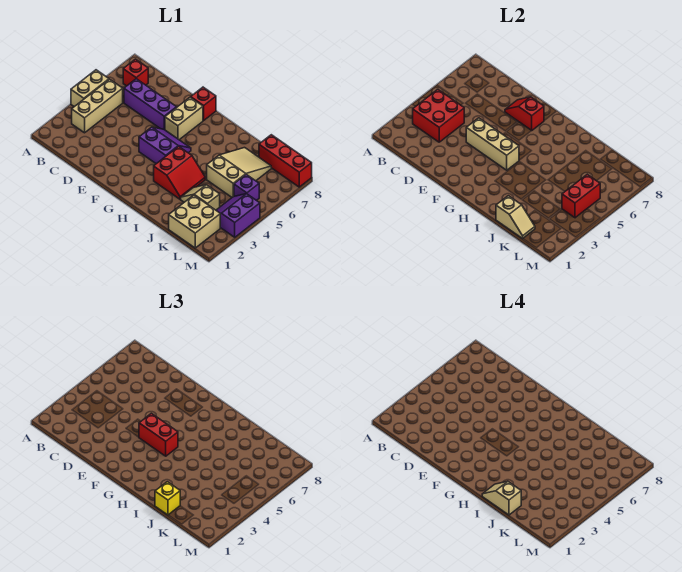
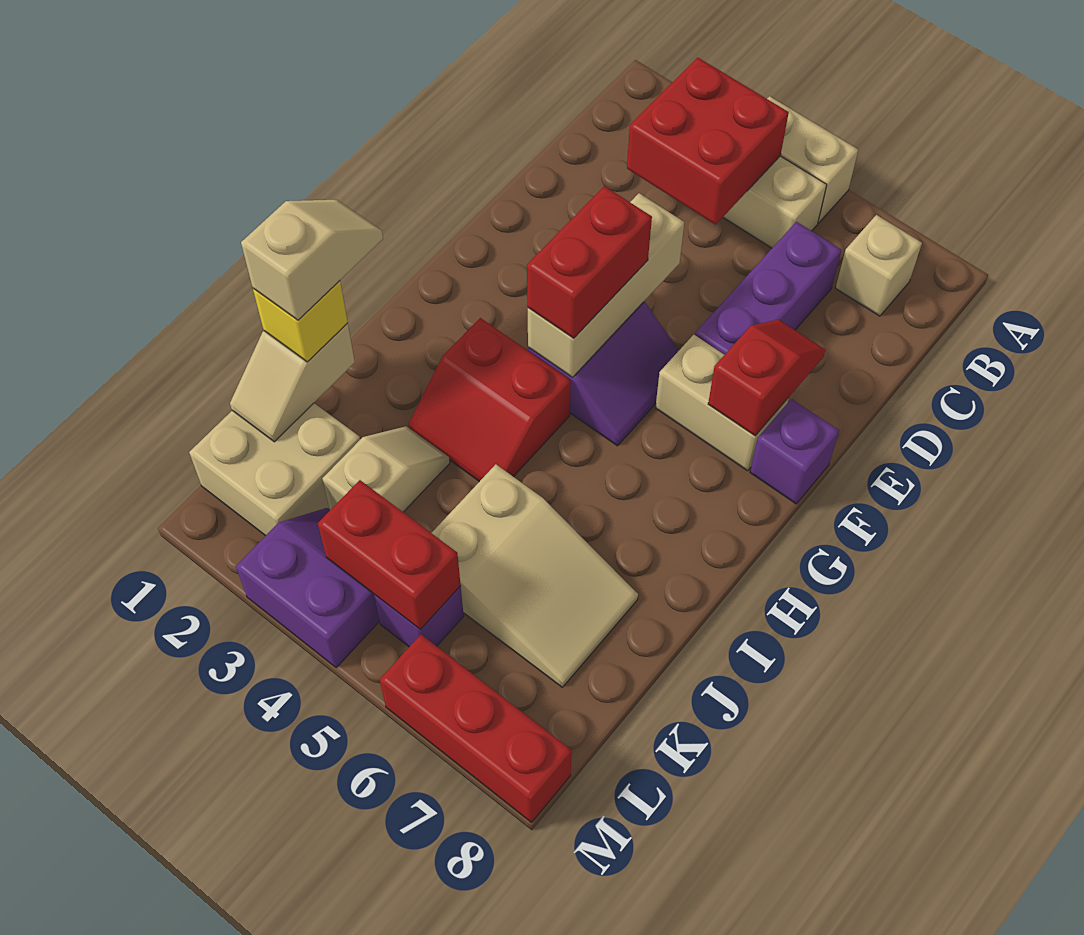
red brick B7 level 1 -> tan brick B7 level 1
red brick F8 level 1 -> purple brick F8 level 1
red brick K8:M8 level 1 -> red brick M6:M8 level 1

